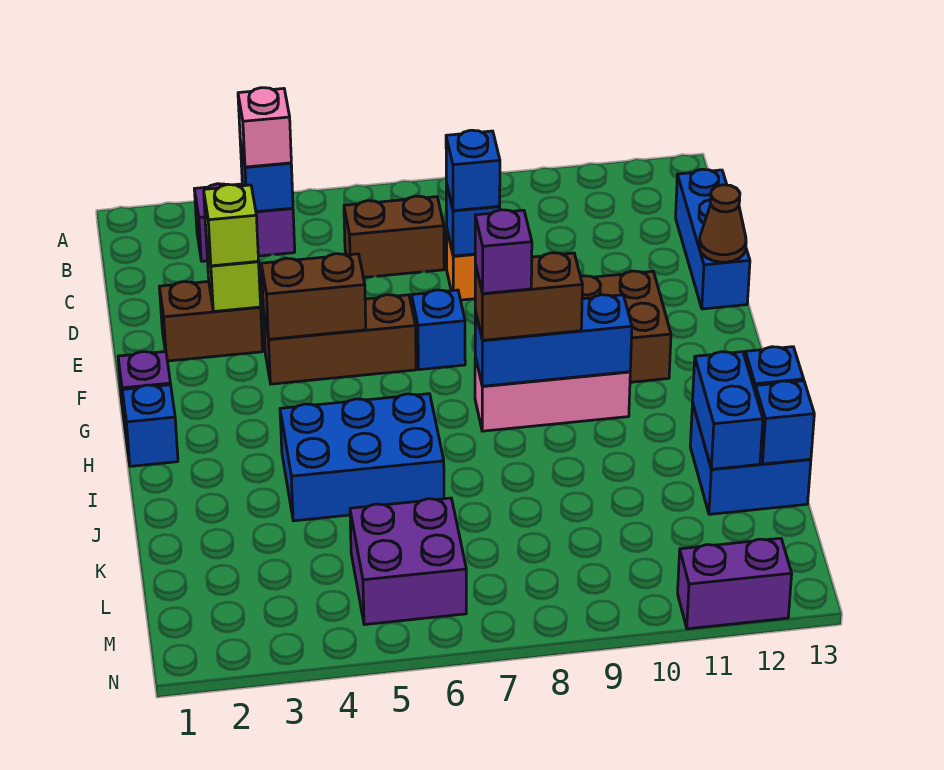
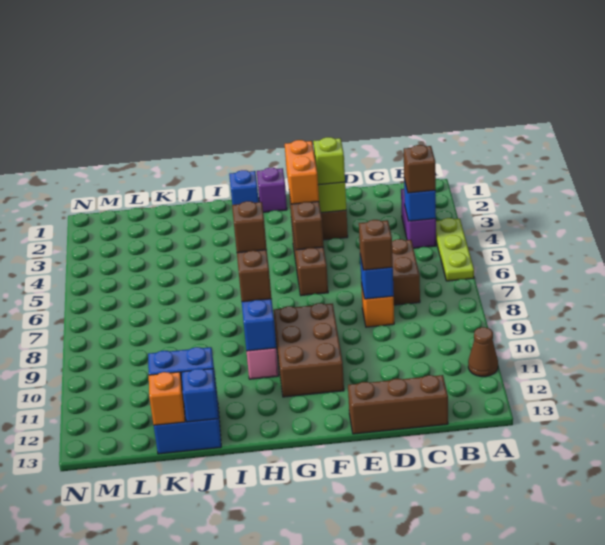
none -> lime plate A4:A6 level 1
pink brick B4 level 3 -> brown brick B4 level 3
blue brick C13:E13 level 1 -> brown brick C13:E13 level 1
blue brick D8 level 3 -> brown brick D8 level 3
brown cone E13 level 2 -> brown cone A11 level 1
none -> orange brick F3:F4 level 3
blue brick F7 level 1 -> none
purple brick H8 level 4 -> brown brick H8 level 4
blue brick I4:J6 level 1 -> none
blue brick K13 level 2 -> orange brick K13 level 2
purple brick L5:M6 level 1 -> none
purple brick N11:N12 level 1 -> none

